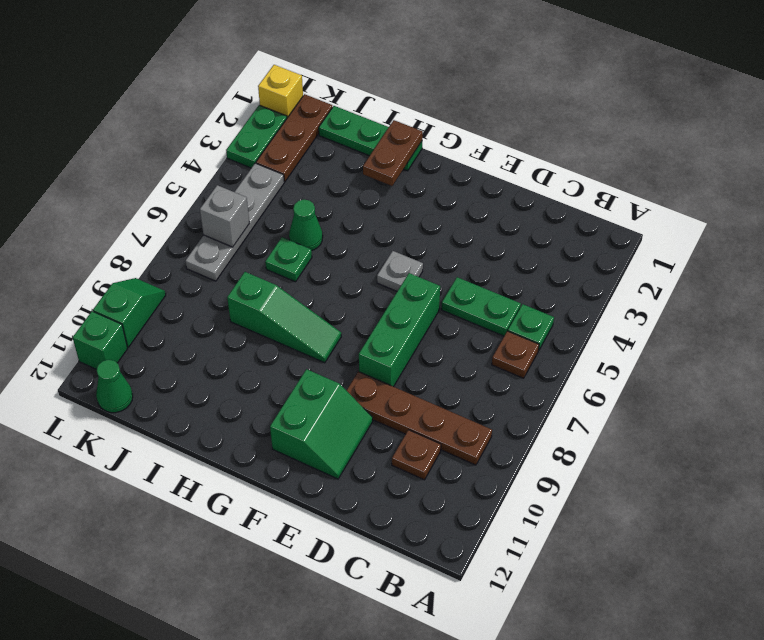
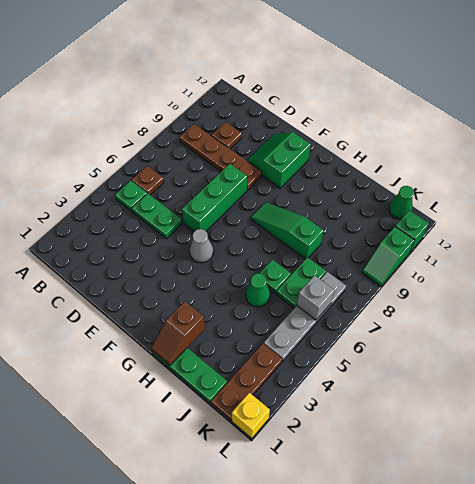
grey plate F5 level 1 -> grey cone F5 level 1
brown plate H1:H2 level 2 -> brown slope H1:H2 level 2 top 2
green plate L2:L3 level 1 -> green plate J6:J7 level 1

